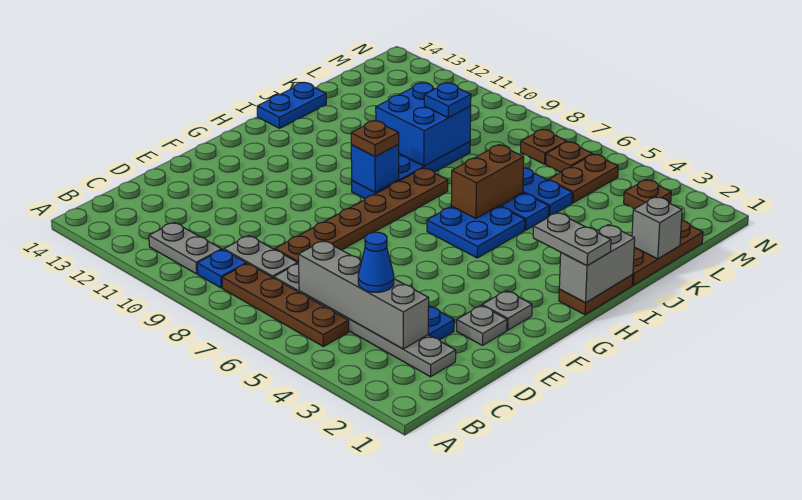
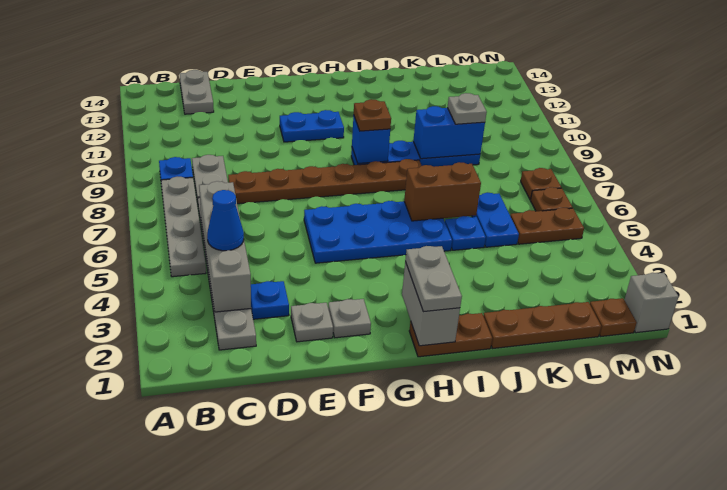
brown plate B5:B8 level 1 -> grey plate B5:B8 level 1
grey plate B10:B11 level 1 -> grey plate C13:C14 level 1
grey brick H1:I1 level 2 -> grey brick H1:H2 level 2
blue plate H5:I6 level 1 -> blue plate F5:I6 level 1
blue plate I14:J14 level 1 -> blue plate F11:G11 level 1
blue brick J9:K10 level 2 -> blue brick J9:K9 level 2
grey brick K1 level 2 -> grey brick N1 level 1
blue plate K9 level 3 -> grey plate K9 level 3
brown plate M3 level 1 -> brown plate M1 level 1

